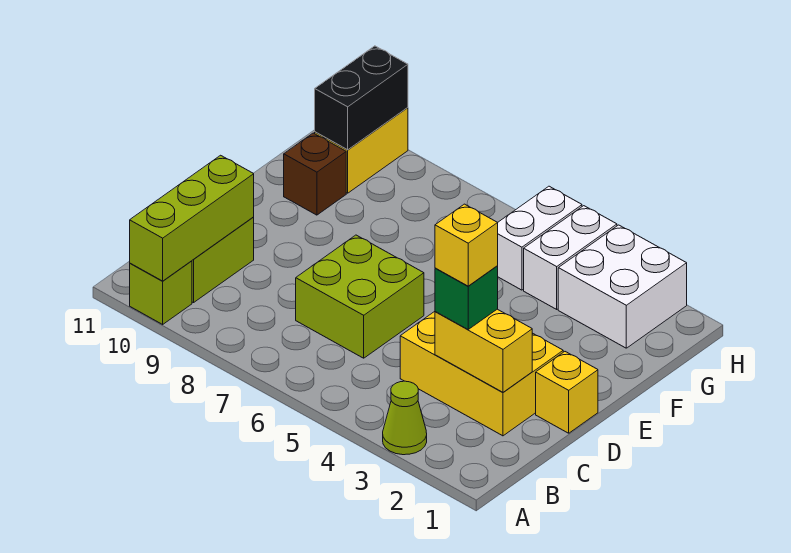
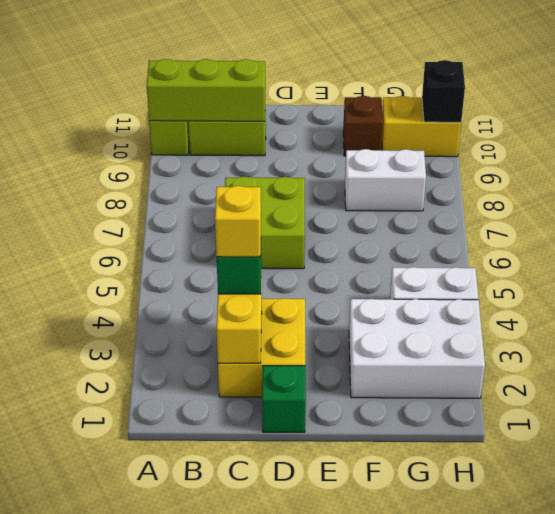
lime cone A3 level 1 -> none
yellow brick C2:D4 level 1 -> yellow brick C2:D3 level 1
yellow brick D1 level 1 -> green brick D1 level 1
white brick G2:H3 level 1 -> white brick F2:H3 level 1
white brick G5:H5 level 1 -> white brick F8:G8 level 1
black brick G10:H10 level 2 -> black brick H10 level 2

